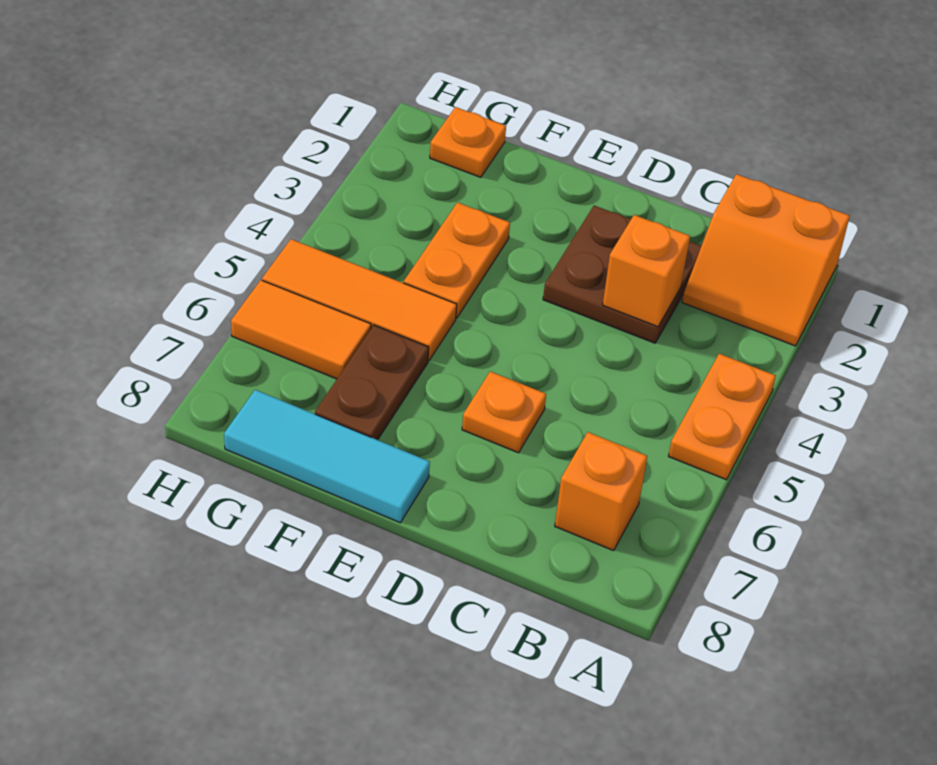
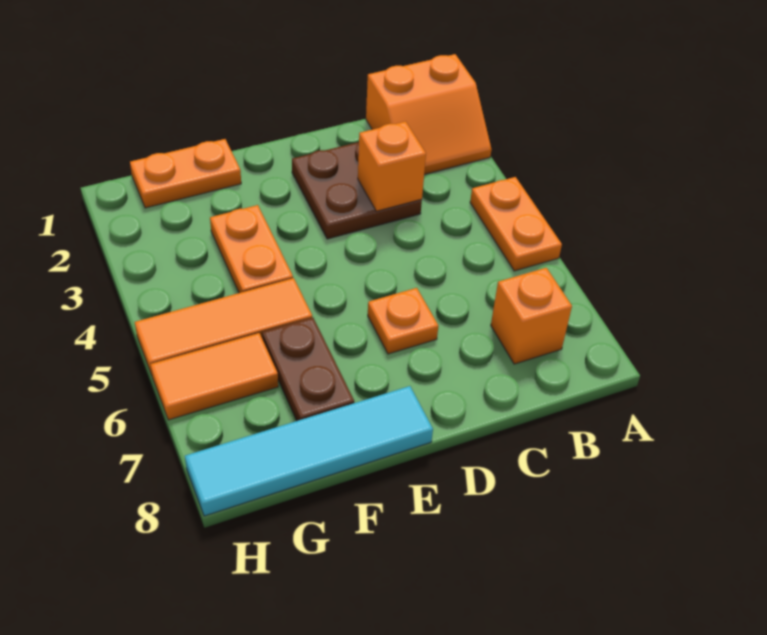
cyan tile E8:G8 level 1 -> cyan tile E8:H8 level 1
orange plate G1 level 1 -> orange plate F1:G1 level 1

